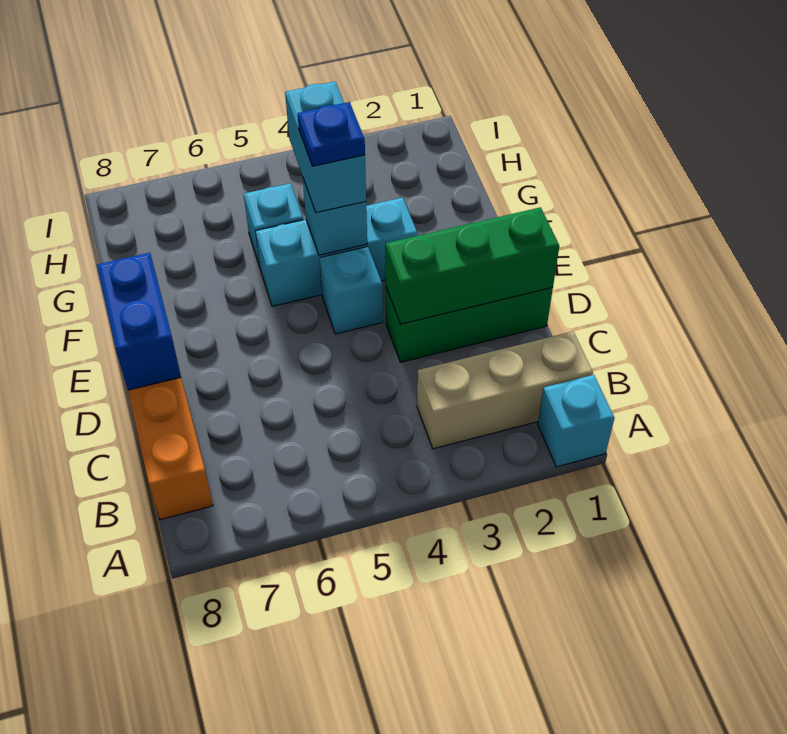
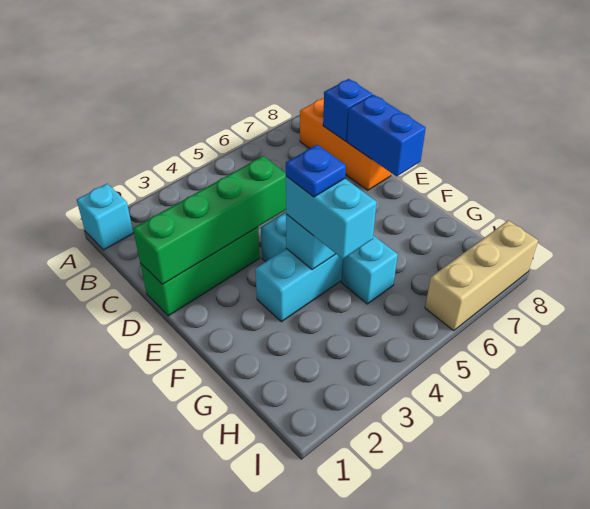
tan brick B1:B3 level 1 -> tan brick I6:I8 level 1
none -> blue brick C8 level 2
green brick D1:D3 level 2 -> green brick D1:D4 level 2

